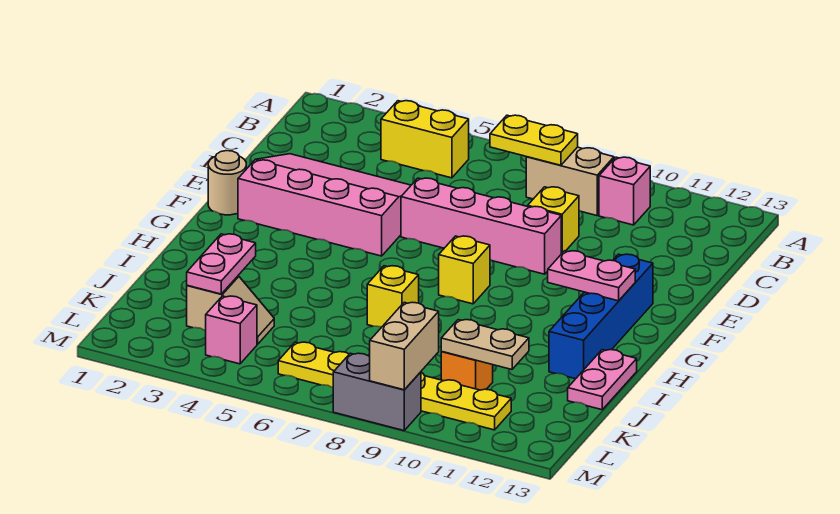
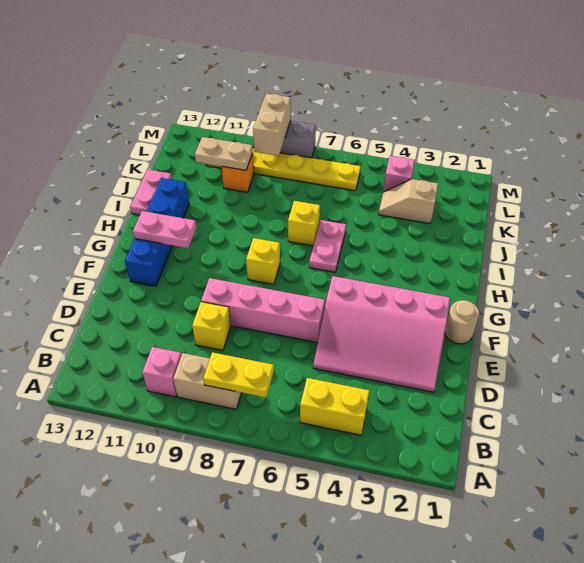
pink plate J3:K3 level 2 -> pink plate H6:I6 level 1

